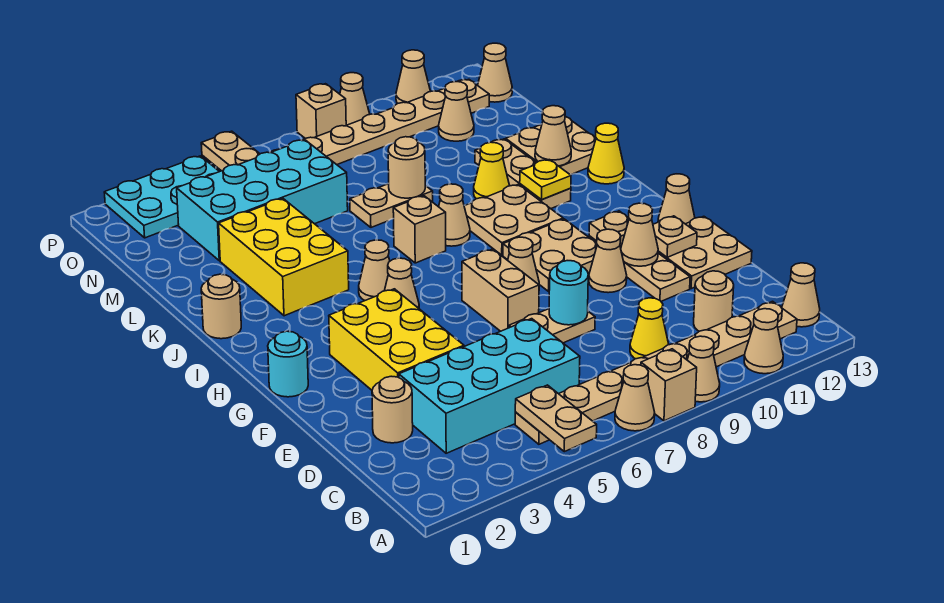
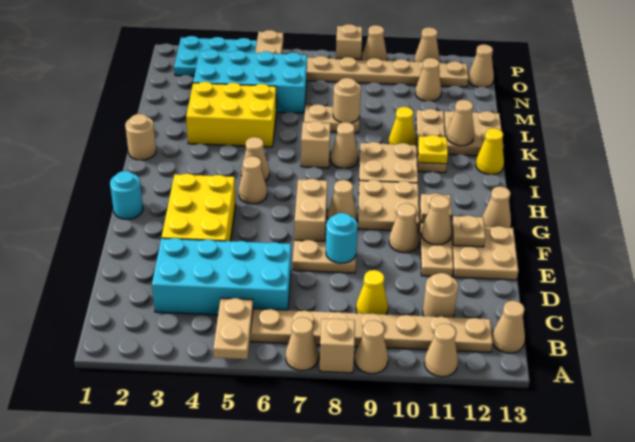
tan round brick D2 level 1 -> none
yellow brick J3:L4 level 1 -> yellow brick K3:L5 level 1

